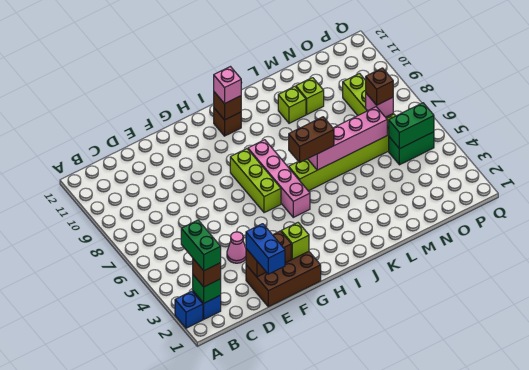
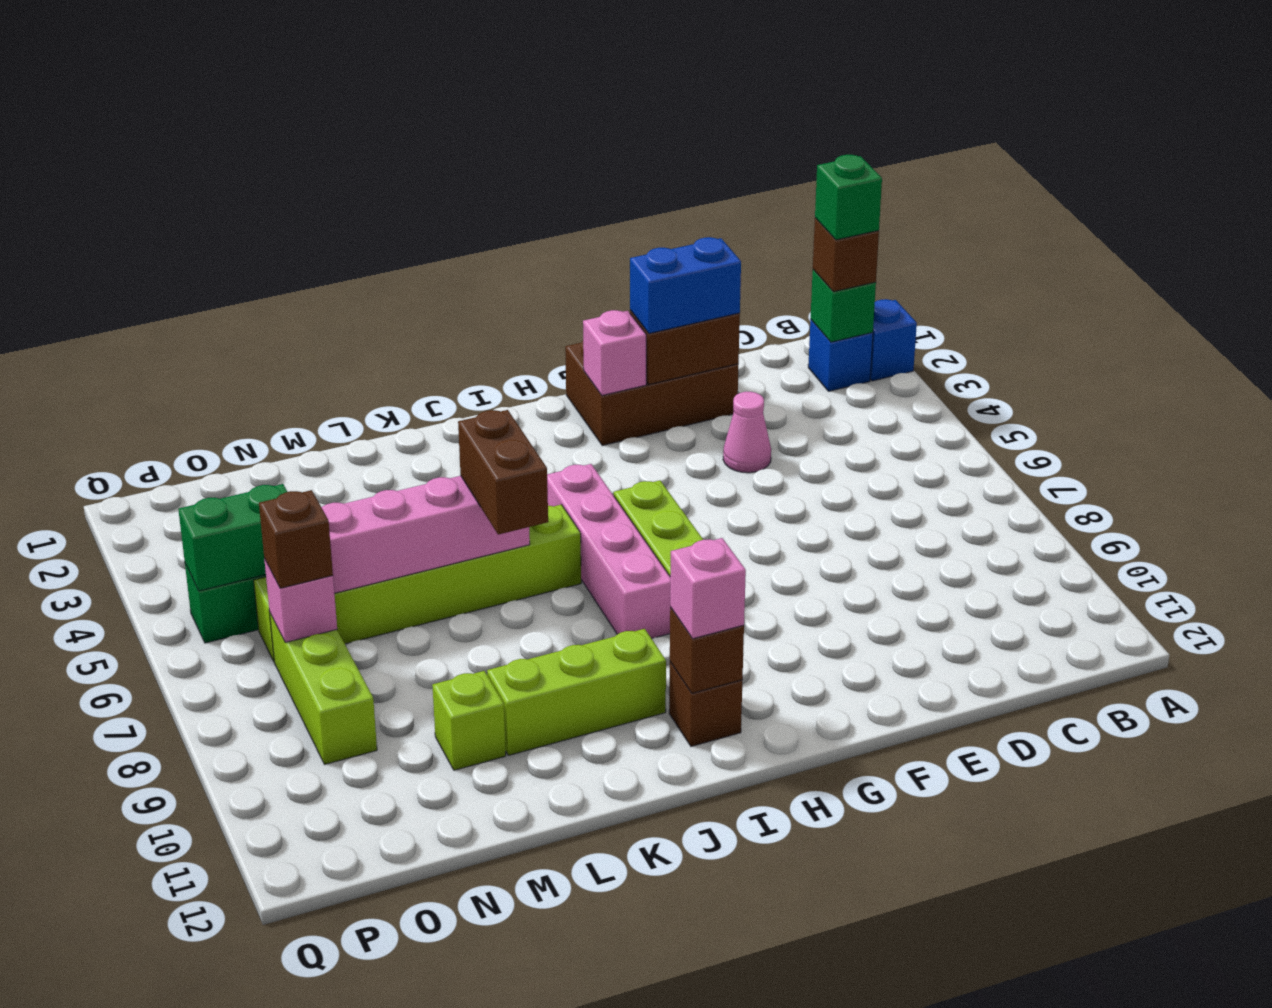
green brick B2:B3 level 4 -> green brick B2 level 4
blue brick E1:E2 level 3 -> blue brick E2:F2 level 3
lime brick G2 level 2 -> pink brick G2 level 2
brown brick J6:K6 level 3 -> brown brick K6:K7 level 3
lime brick L10 level 1 -> lime brick J10:L10 level 1

